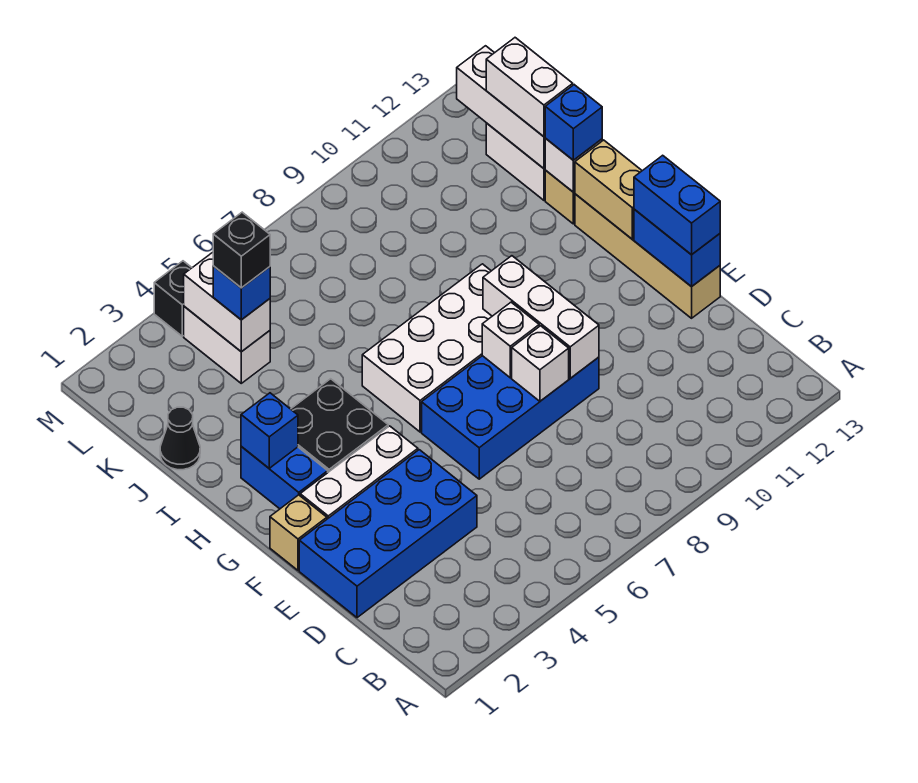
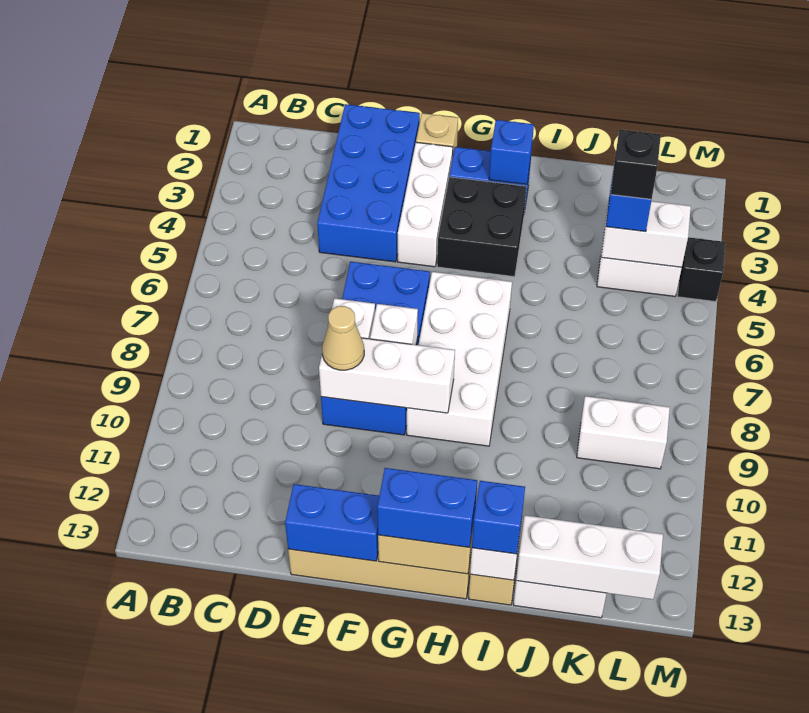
none -> tan cone E9 level 3
blue brick E13:F13 level 3 -> blue brick G13:H13 level 3
black cone J1 level 1 -> none
white brick J13:K13 level 3 -> white brick K9:L9 level 1

